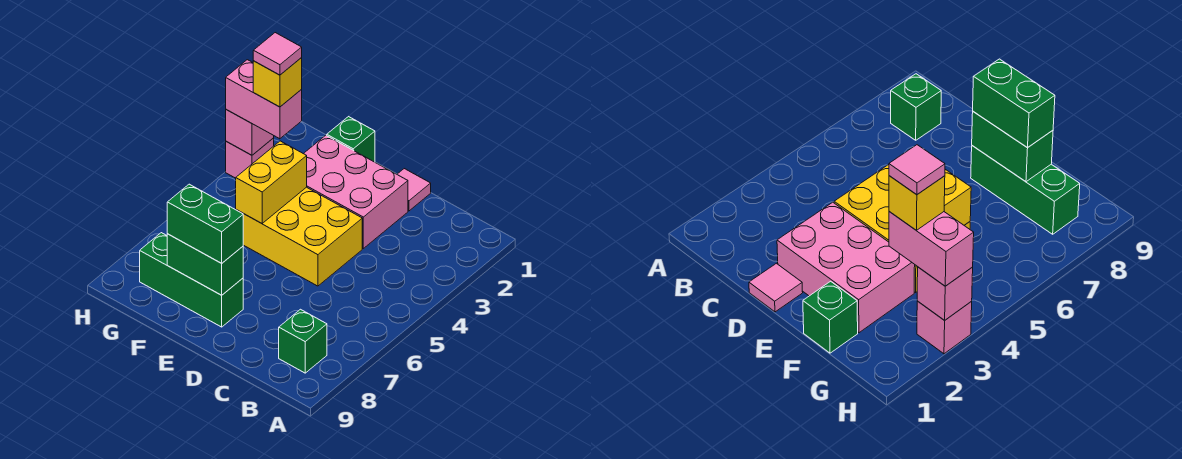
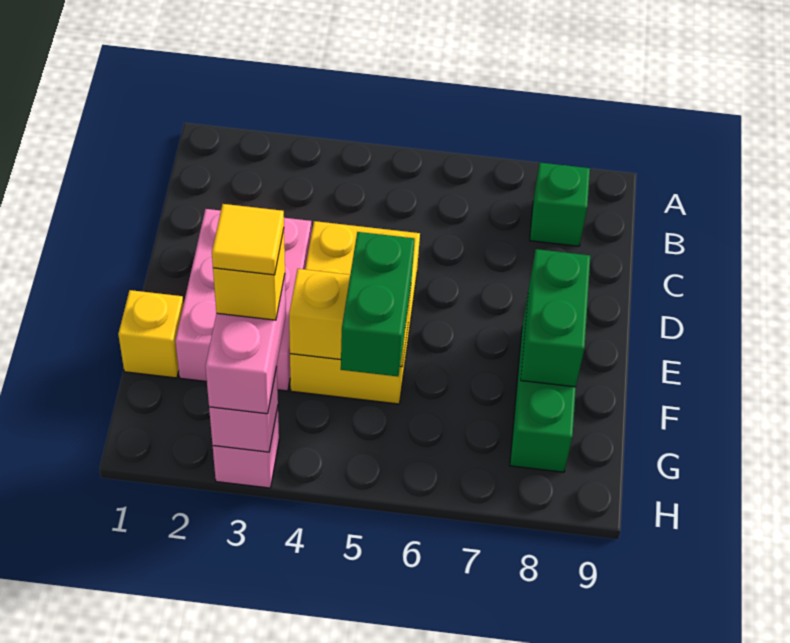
pink tile D1 level 1 -> none
green brick E8:F8 level 3 -> green brick F5:G5 level 3
green brick F1 level 1 -> yellow brick F1 level 1
pink tile G3 level 5 -> yellow tile G3 level 5

